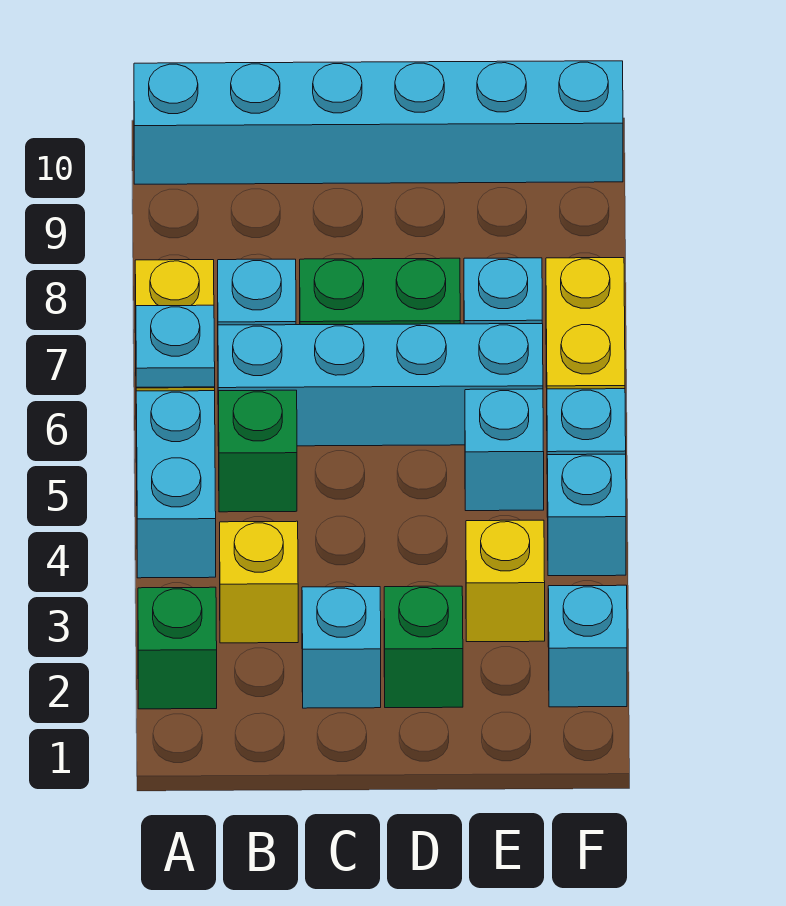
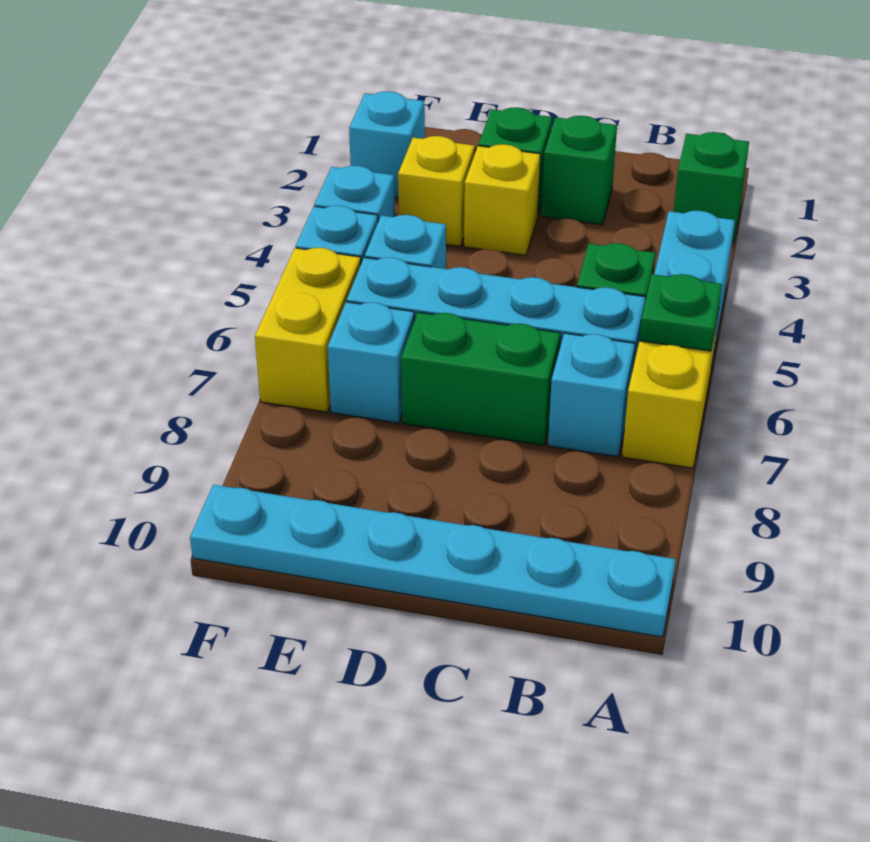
cyan plate A6 level 2 -> green plate A6 level 2
cyan brick A10:F10 level 1 -> cyan plate A10:F10 level 1
yellow brick B3 level 1 -> yellow brick D3 level 1
cyan brick C2 level 1 -> green brick C2 level 1

